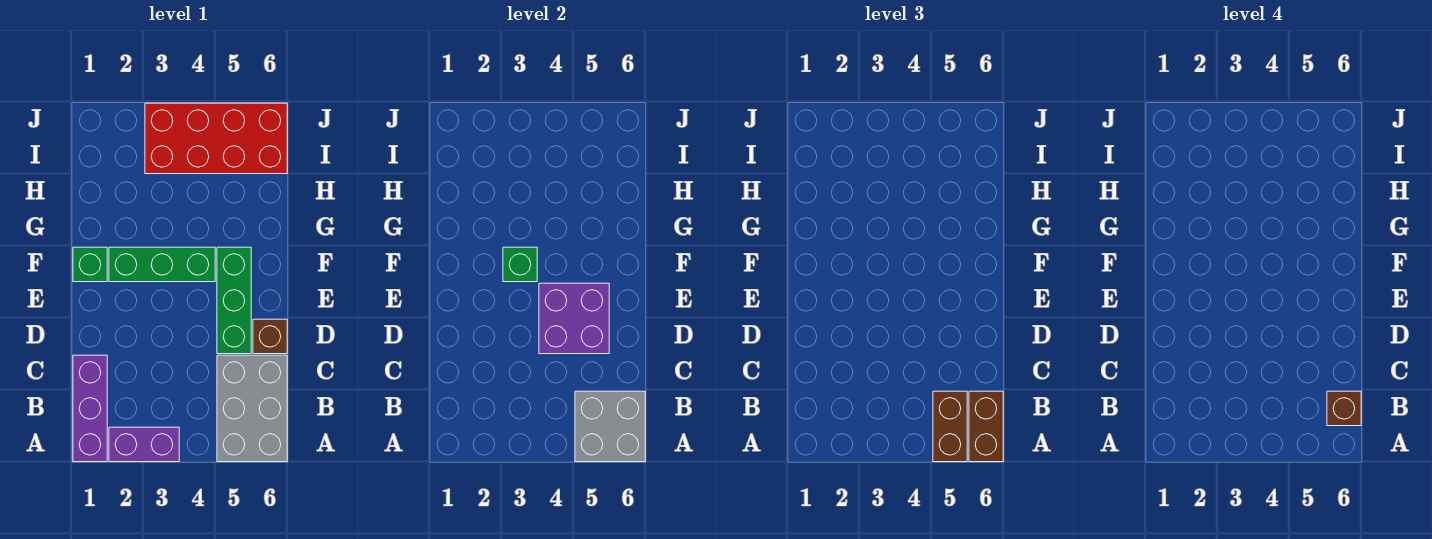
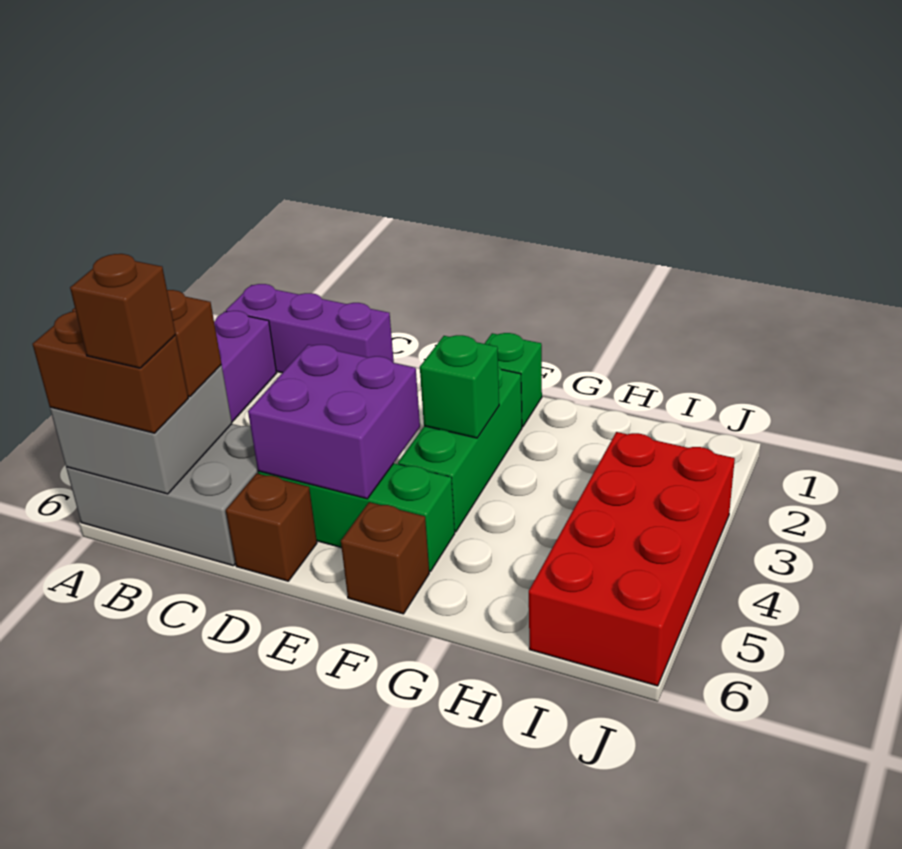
none -> brown brick F6 level 1

